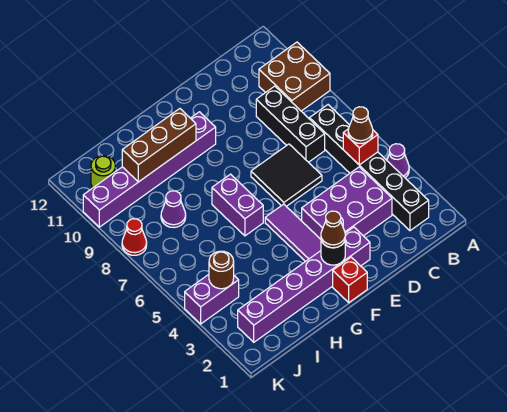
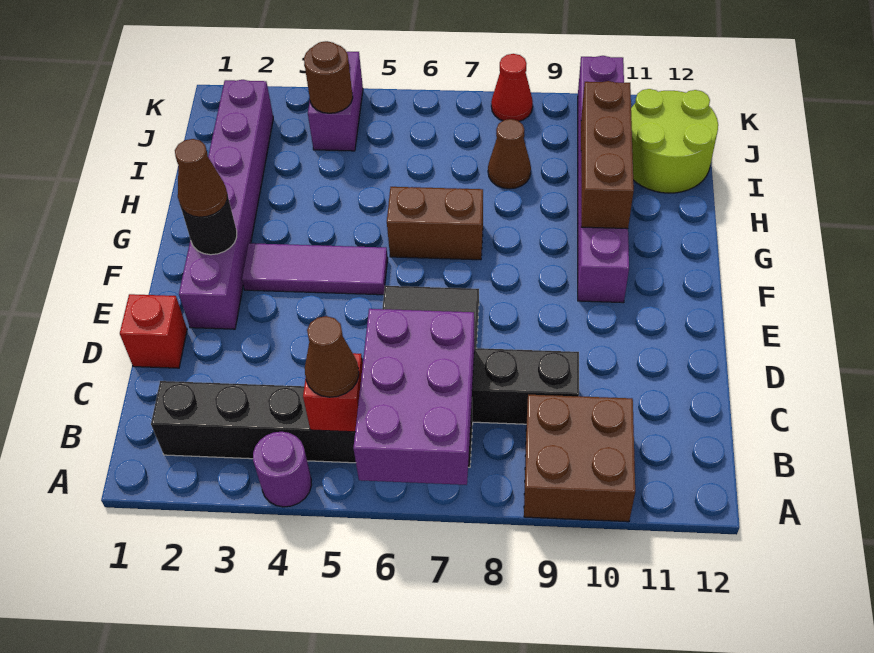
purple cone A4 level 1 -> purple round brick A4 level 1
purple brick C3:E4 level 1 -> purple brick A6:C7 level 2
red brick F1 level 1 -> red brick D1 level 1
purple brick G6:G7 level 1 -> brown brick G6:G7 level 1
purple cone I8 level 1 -> brown cone I8 level 1
lime round brick J11 level 1 -> lime round brick I11:J12 level 1

